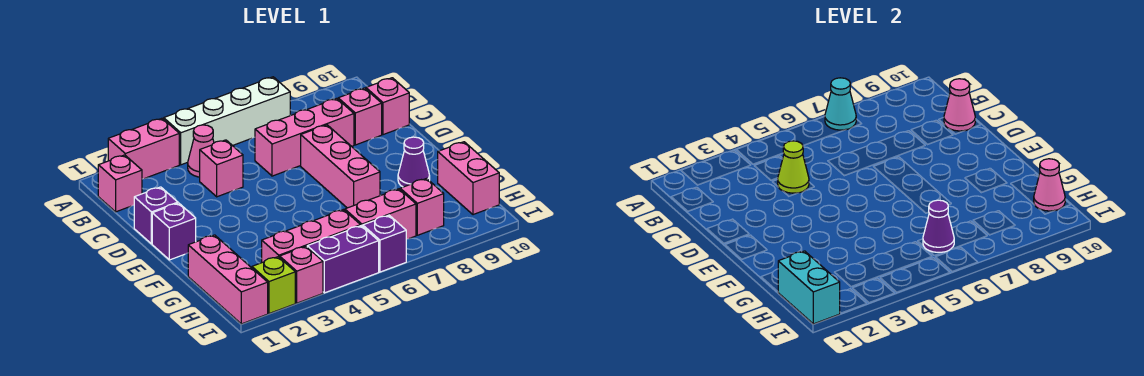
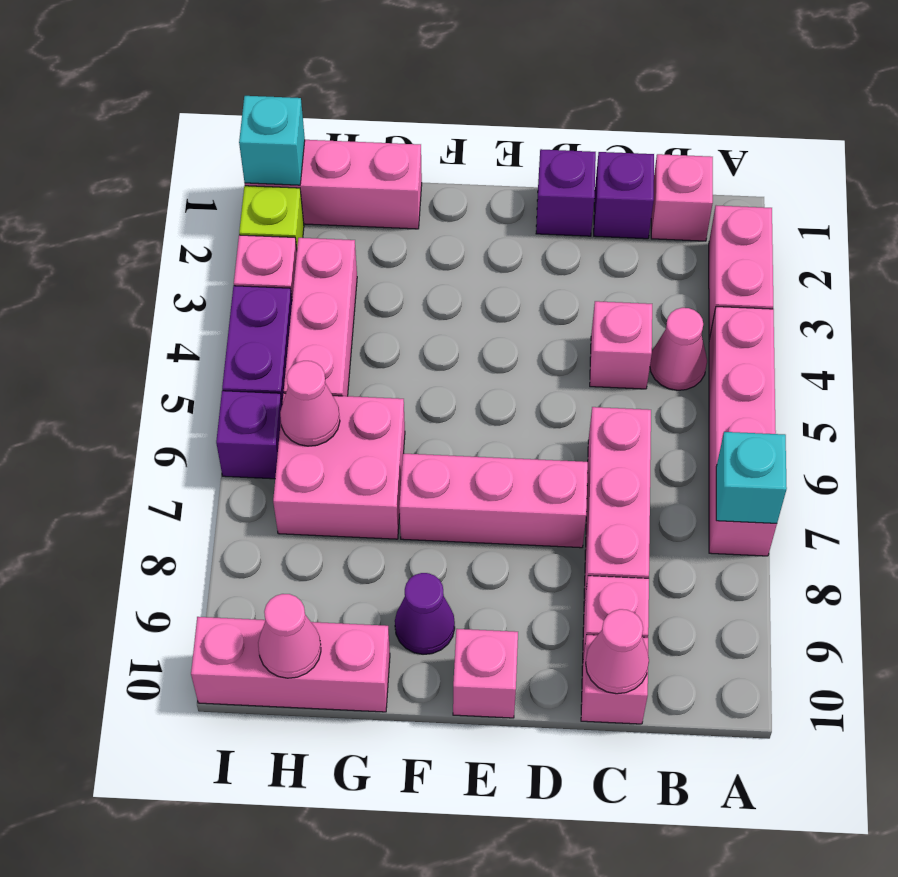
white brick A4:A7 level 1 -> pink brick A4:A7 level 1
cyan cone A7 level 2 -> cyan brick A7 level 2
lime cone C4 level 2 -> none
purple brick E1 level 1 -> purple brick C1 level 1
pink brick G10:H10 level 1 -> pink brick G10:I10 level 1
cyan brick H1:I1 level 2 -> cyan brick I1 level 2
pink brick H6:H7 level 1 -> pink brick G6:H7 level 1
purple cone H6 level 2 -> pink cone H6 level 2
pink brick H8 level 1 -> pink brick E10 level 1

